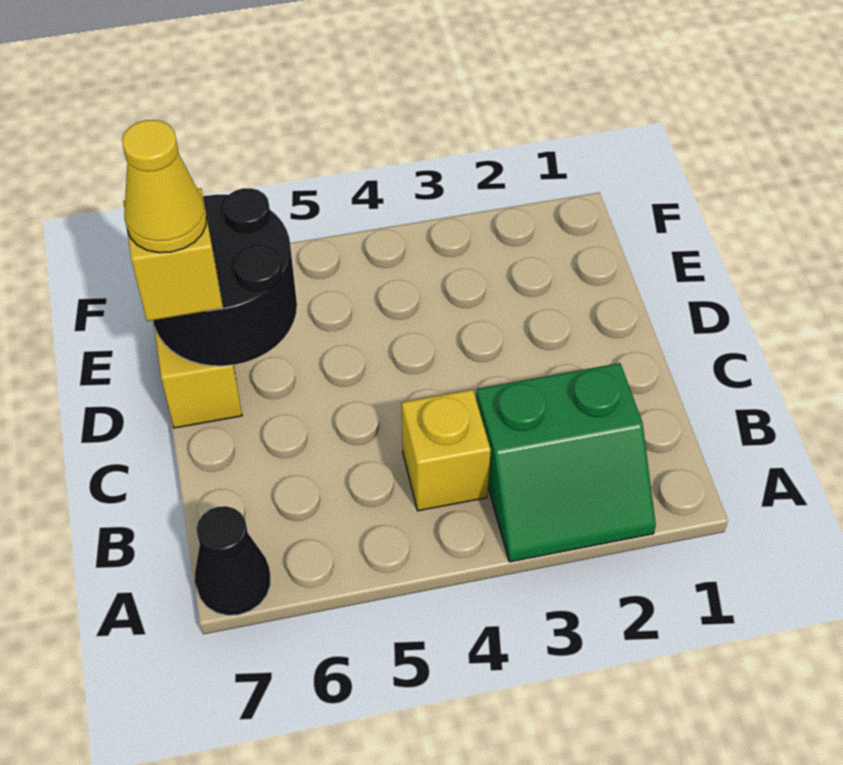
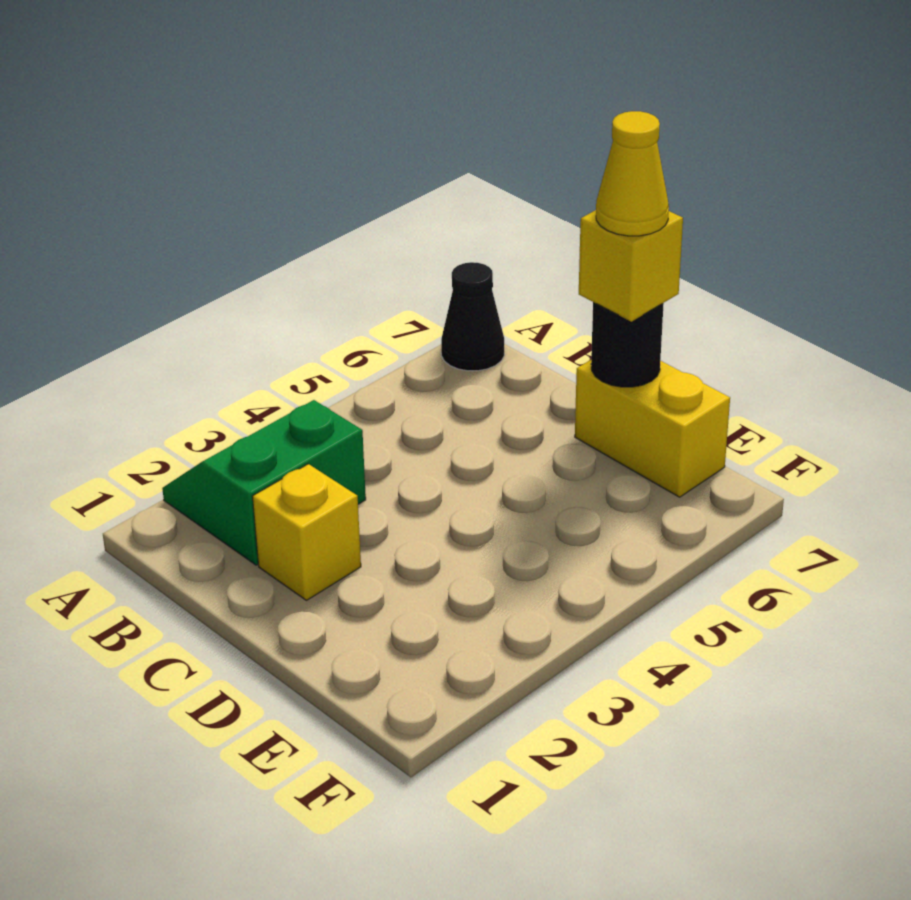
yellow brick B4 level 1 -> yellow brick C2 level 1
black round brick D6:E7 level 2 -> black round brick D7 level 2

